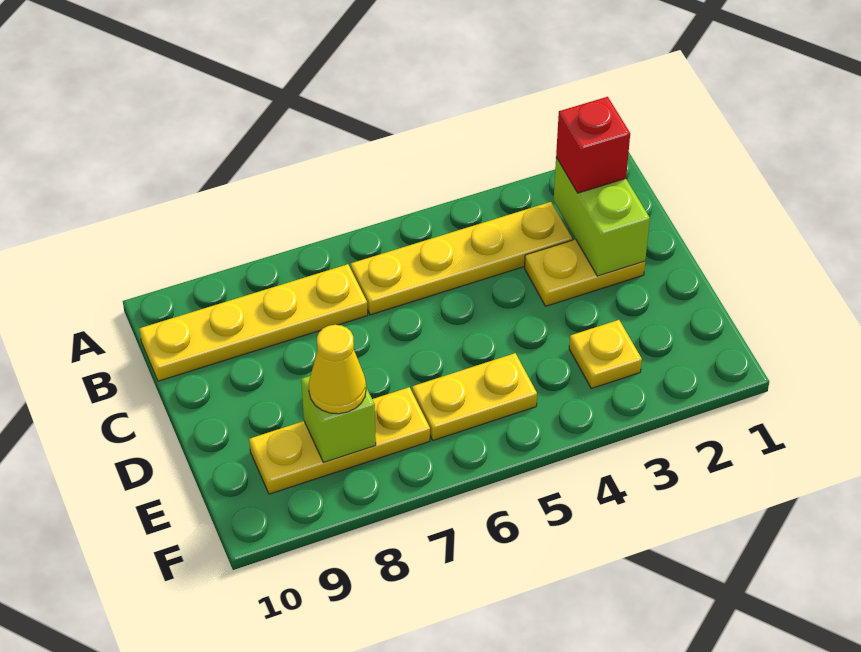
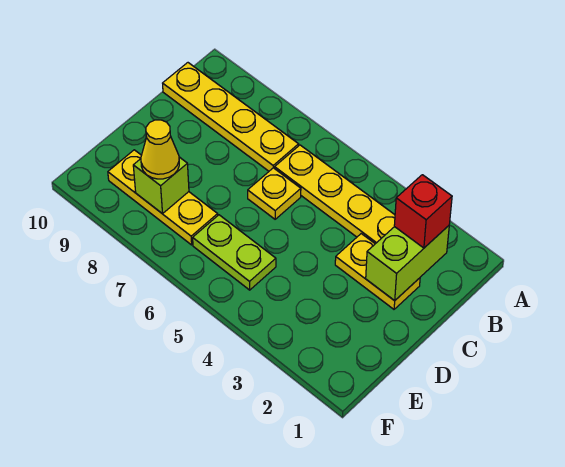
yellow plate E3 level 1 -> yellow plate C6 level 1
yellow plate E5:E6 level 1 -> lime plate E5:E6 level 1

